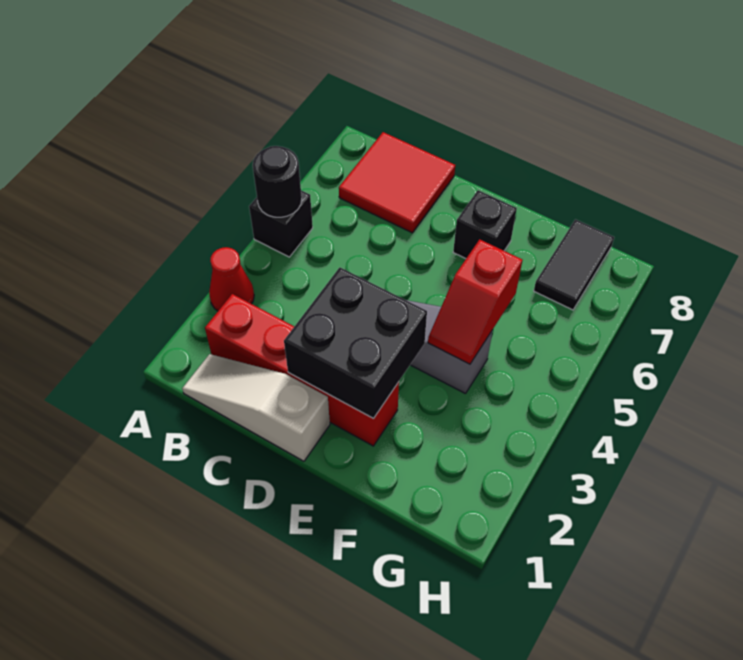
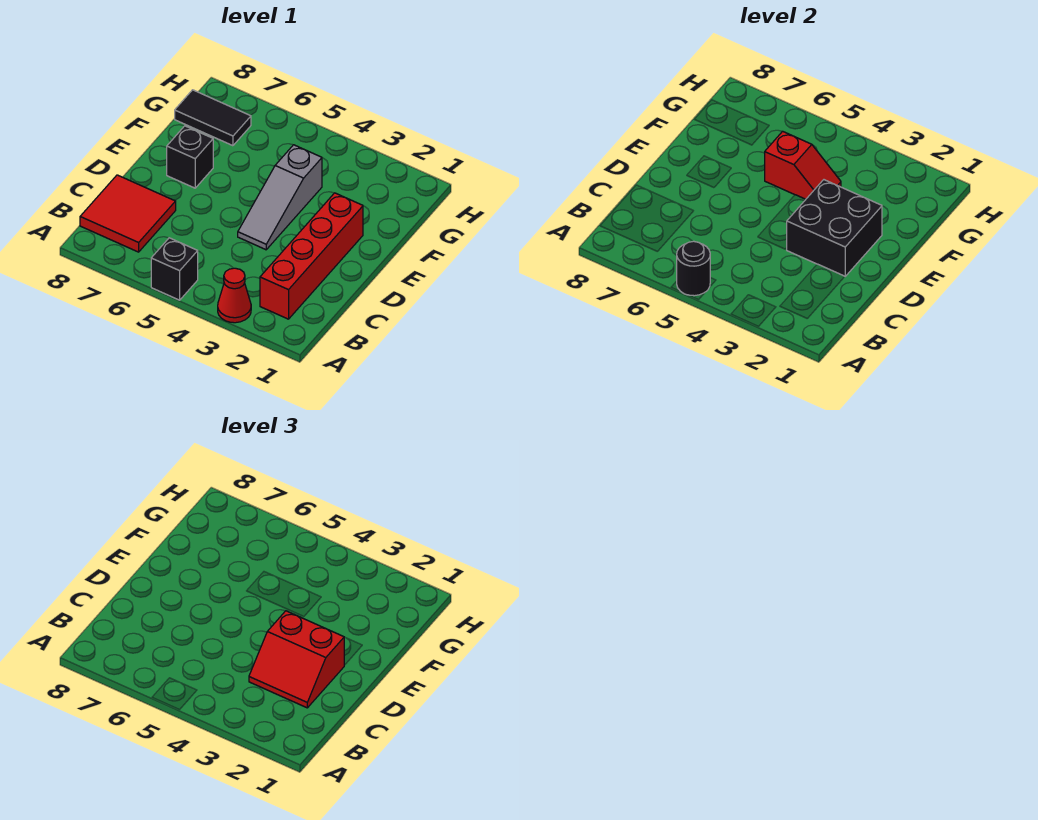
white slope B1:D1 level 1 top D -> none
none -> red slope C2:D3 level 3 top D

